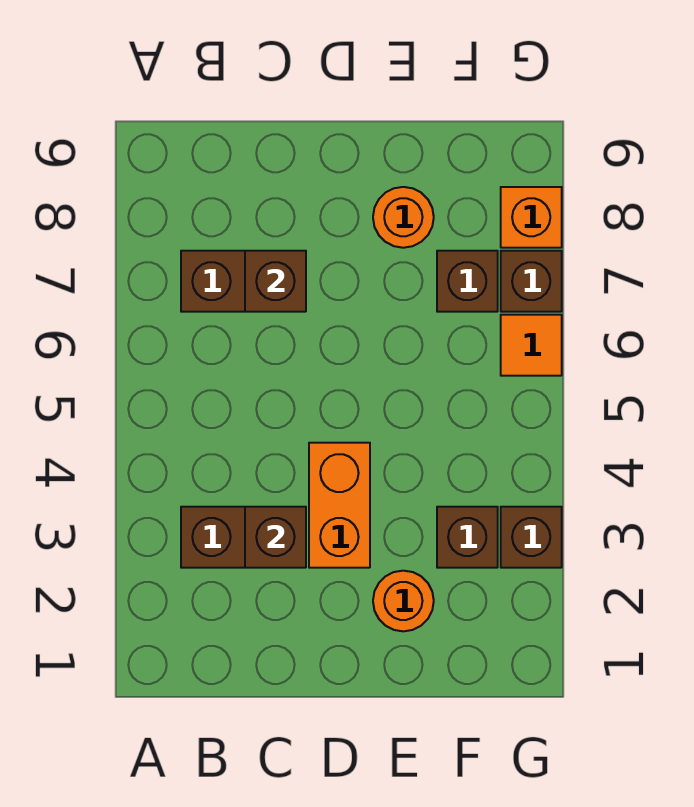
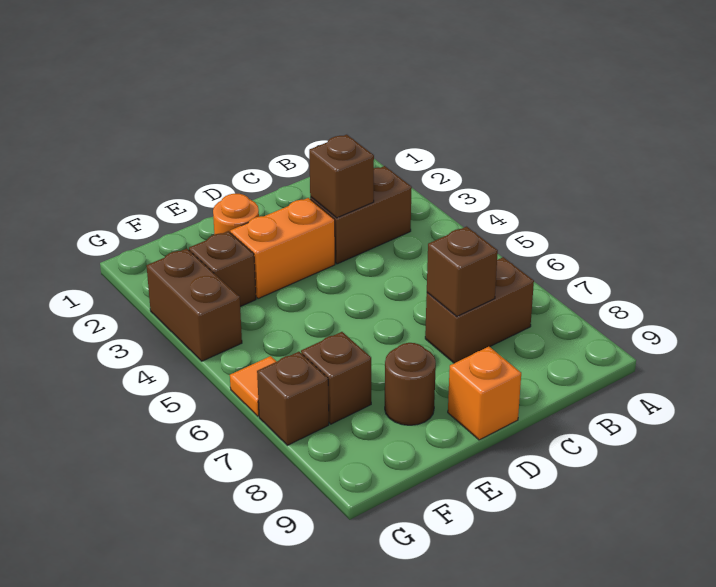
orange brick D3:D4 level 1 -> orange brick D3:E3 level 1
orange round brick E8 level 1 -> brown round brick E8 level 1
brown brick G3 level 1 -> brown brick G3:G4 level 1
orange brick G8 level 1 -> orange brick D9 level 1

